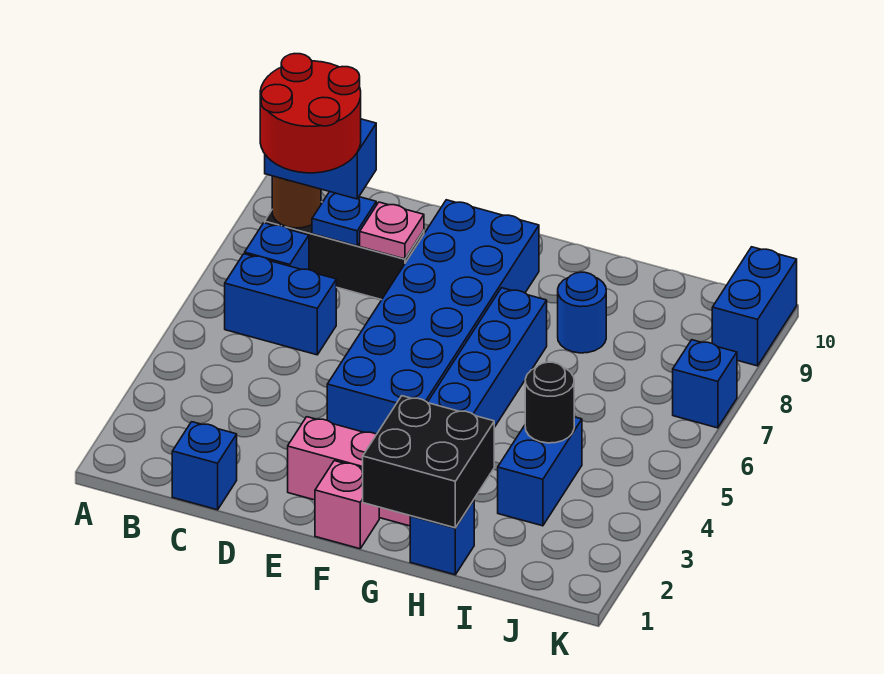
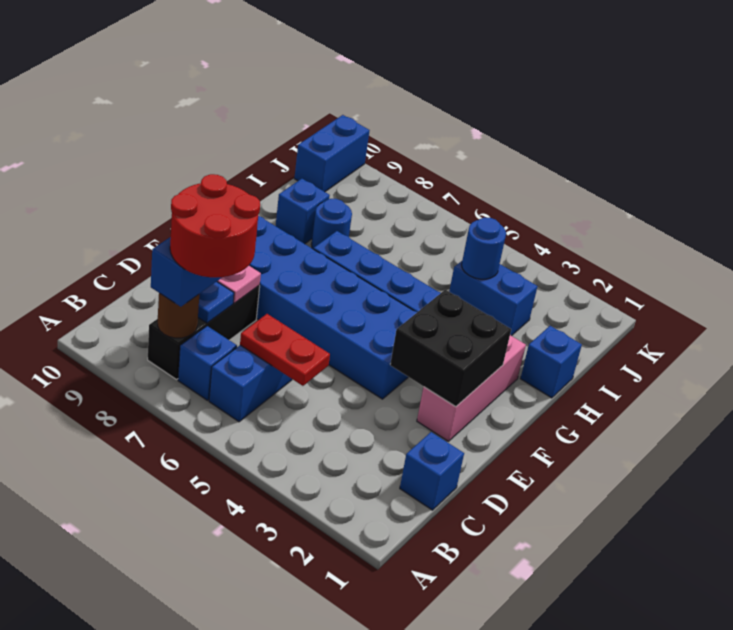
none -> red plate C5:C6 level 2
pink brick F1 level 1 -> none
black brick G1:H2 level 2 -> black brick E2:F3 level 2
black round brick I4 level 2 -> blue round brick I4 level 2
blue brick K7 level 1 -> blue brick H9 level 1
blue brick K9:K10 level 1 -> blue brick J10:K10 level 1

